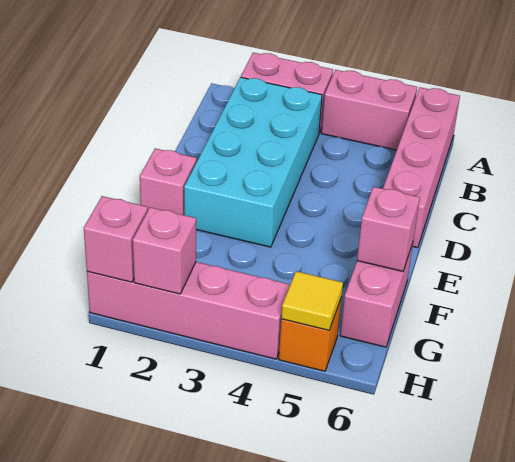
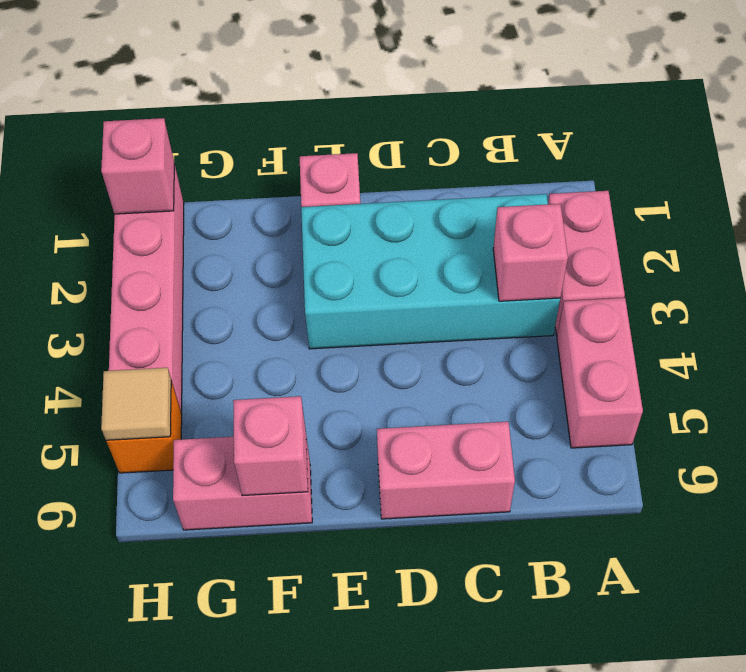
pink brick A6:D6 level 1 -> pink brick C6:D6 level 1
pink brick H2 level 2 -> pink brick B3 level 2
yellow tile H5 level 2 -> tan tile H5 level 2

